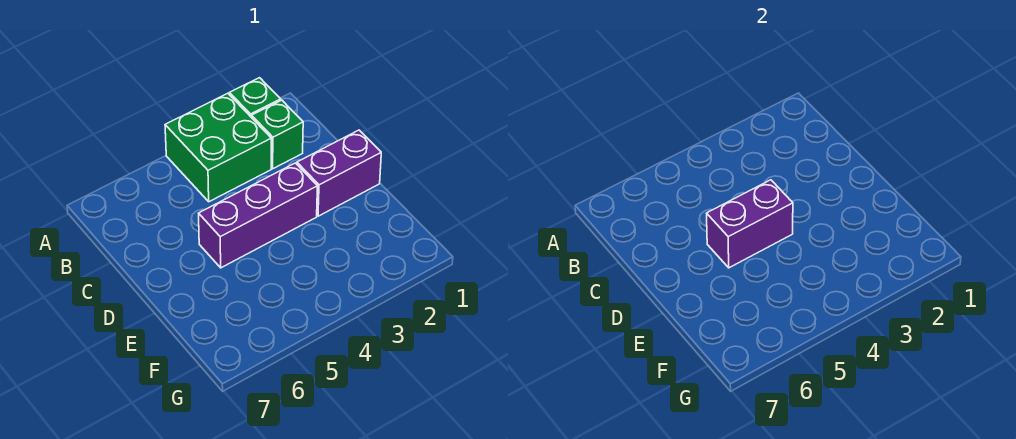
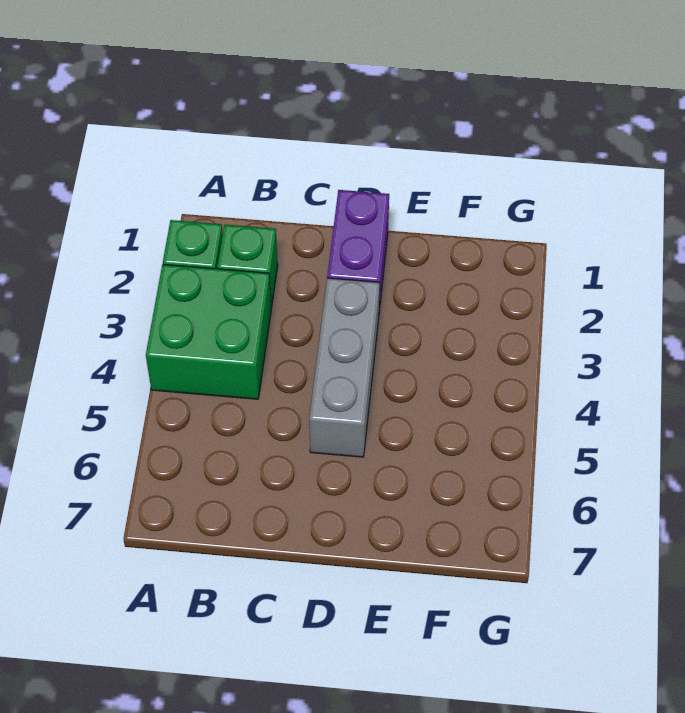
purple brick D3:D5 level 1 -> grey brick D3:D5 level 1
purple brick D4:D5 level 2 -> none

